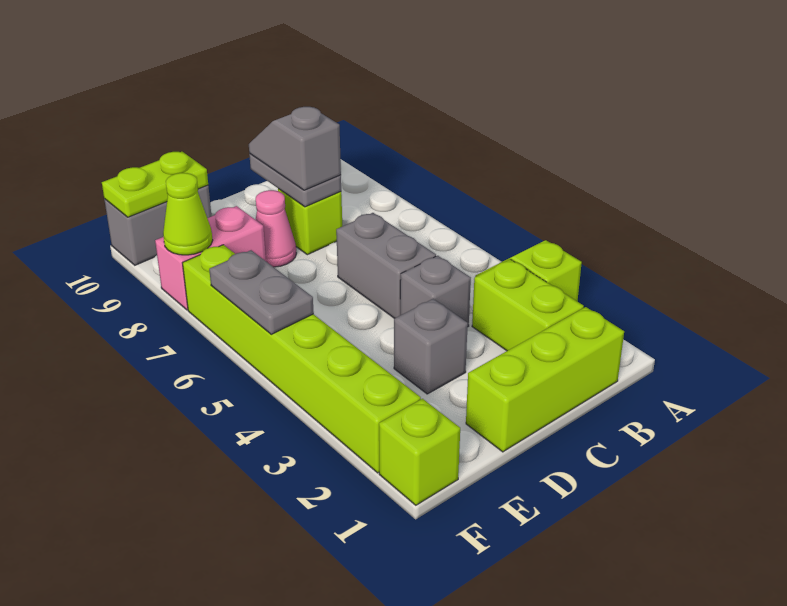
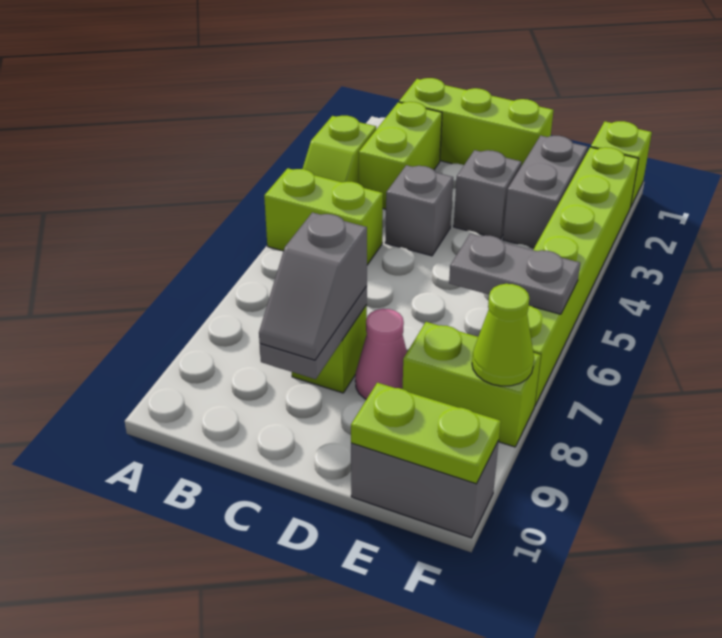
none -> lime brick A5:B5 level 1
grey brick C5:C6 level 1 -> grey brick E2:E3 level 1
pink brick E8:F8 level 1 -> lime brick E8:F8 level 1
grey plate F5:F6 level 2 -> grey plate E6:F6 level 2

